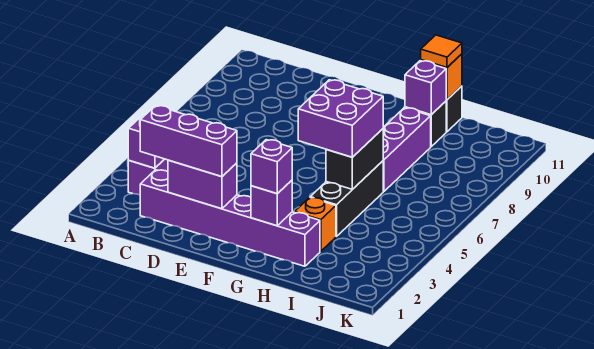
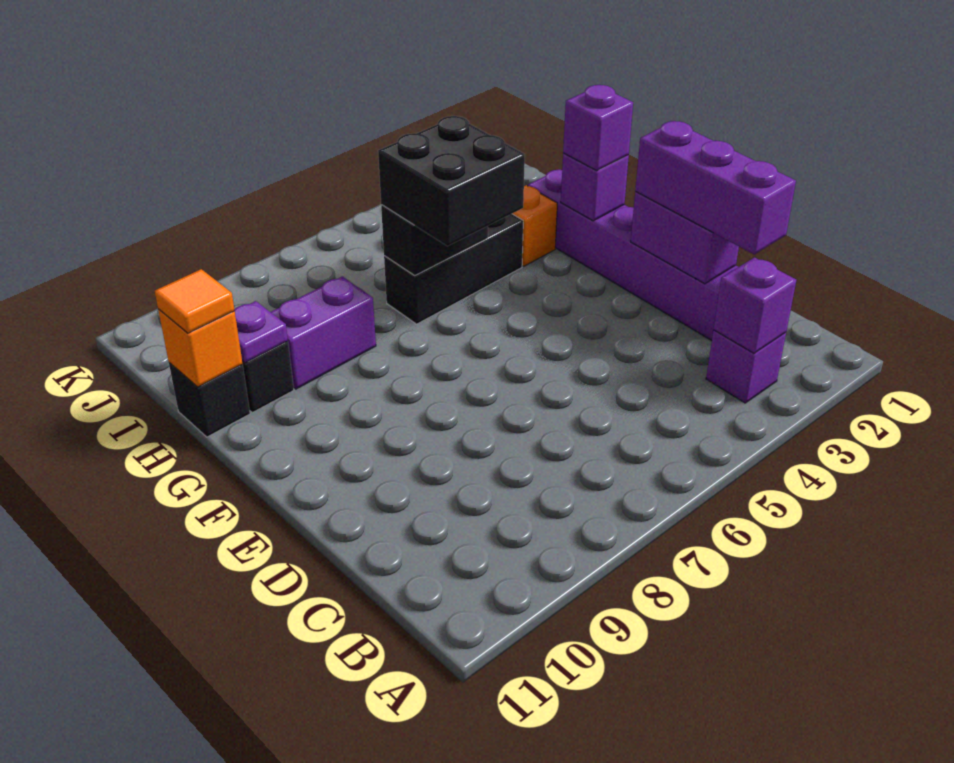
purple brick G5:H6 level 3 -> black brick G5:H6 level 3
purple brick H7:H9 level 1 -> purple brick H8:H9 level 1
purple brick H10 level 2 -> purple plate H10 level 2

